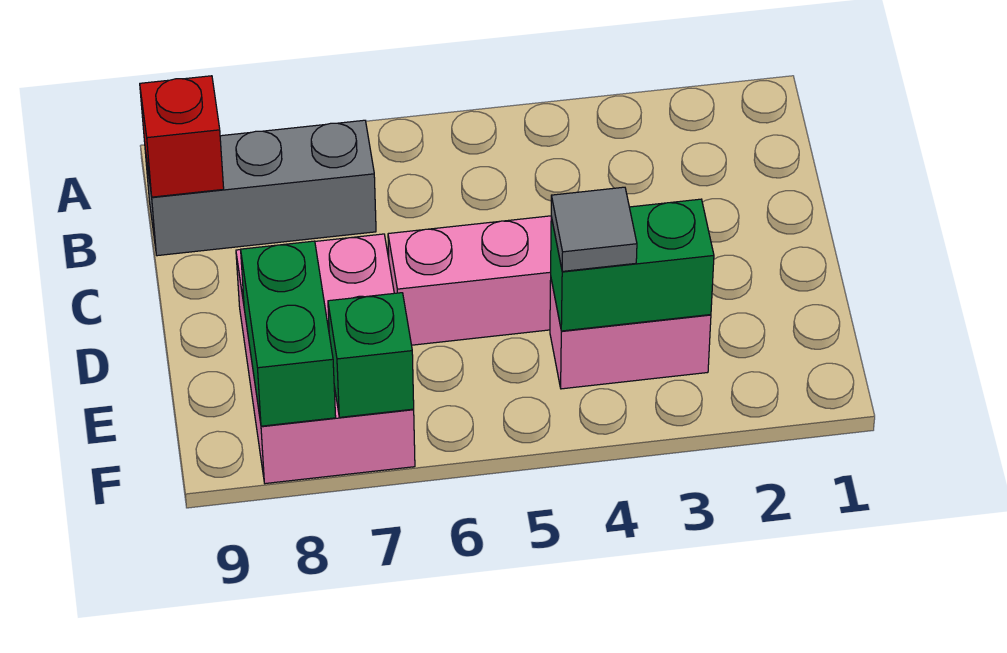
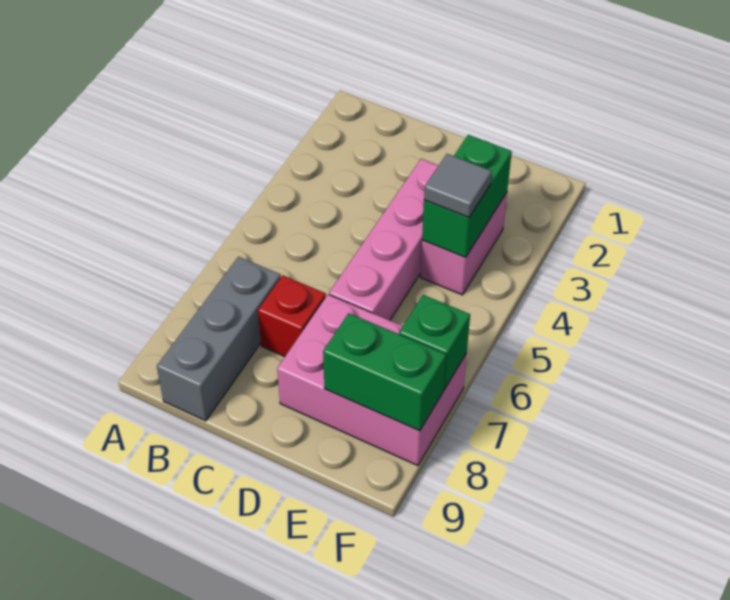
red brick B9 level 2 -> red brick C7 level 1

